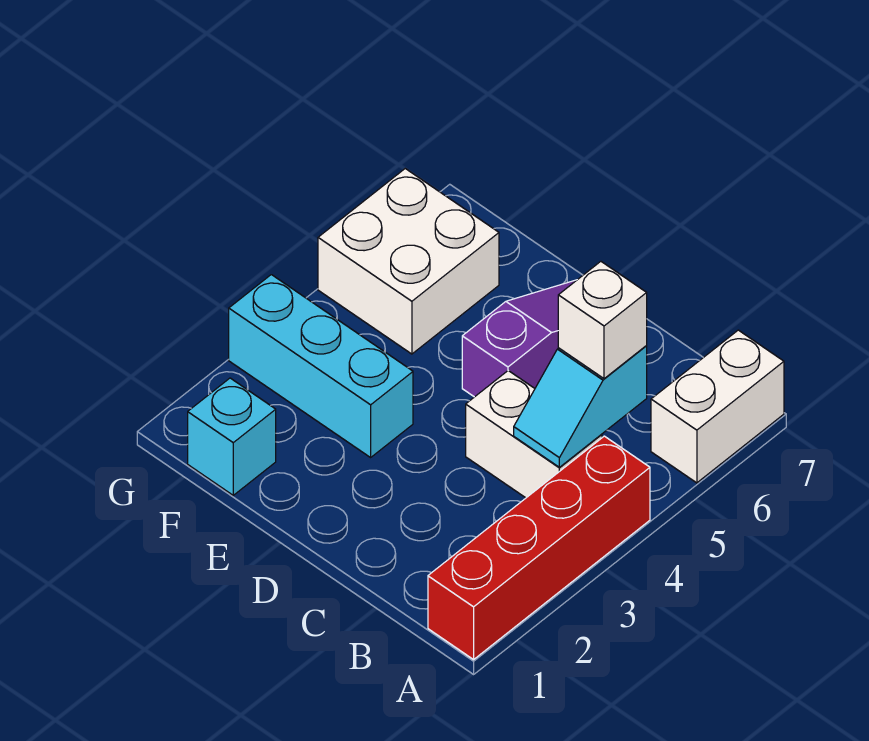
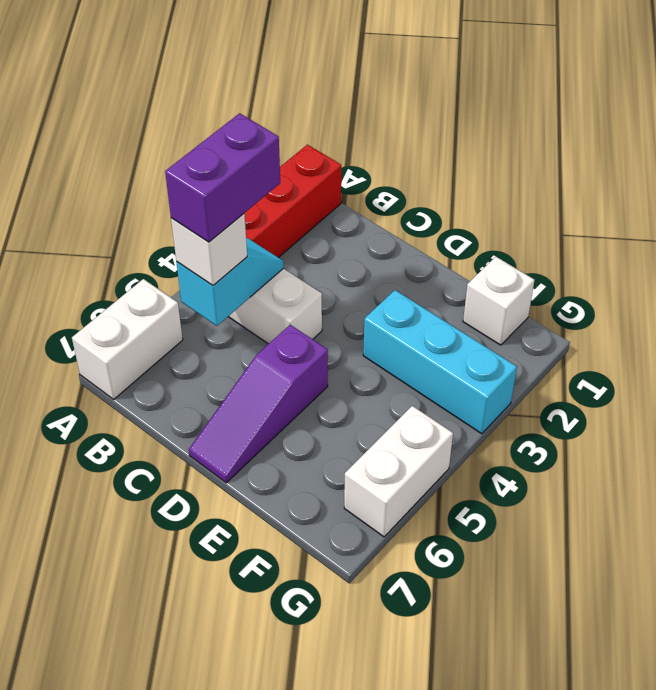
none -> purple brick B4:B5 level 4
cyan brick F1 level 1 -> white brick F1 level 1
white brick F5:G6 level 1 -> white brick G5:G6 level 1

